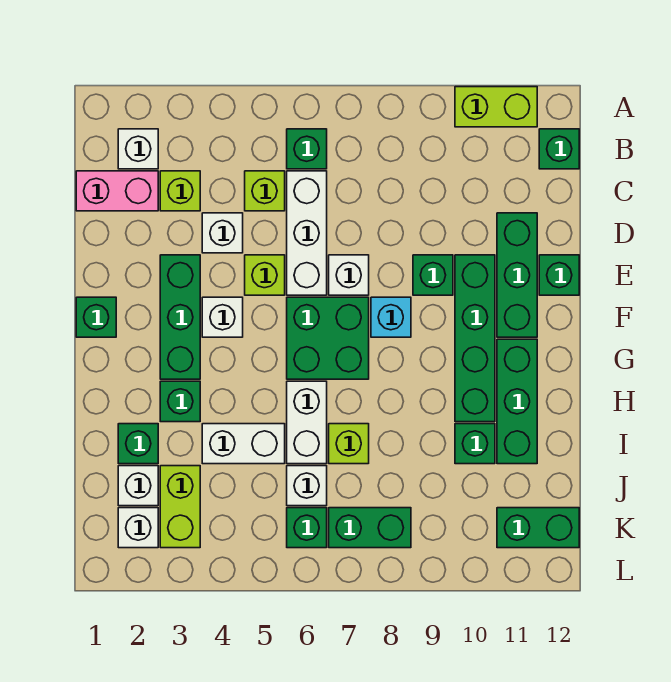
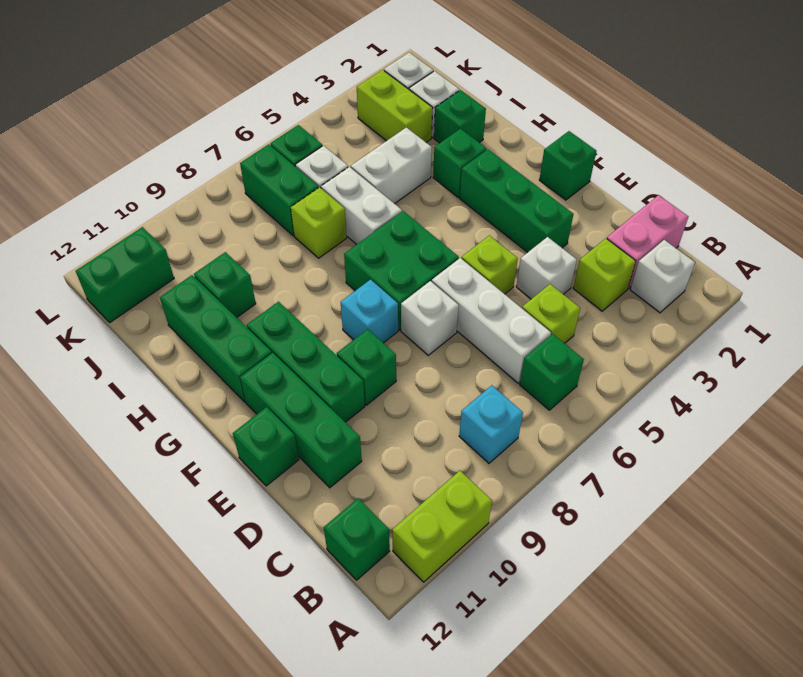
none -> cyan brick B8 level 1
green brick E10:H10 level 1 -> green brick E10:G10 level 1
white brick F4 level 1 -> none
green brick K7:K8 level 1 -> green brick J7:K7 level 1

